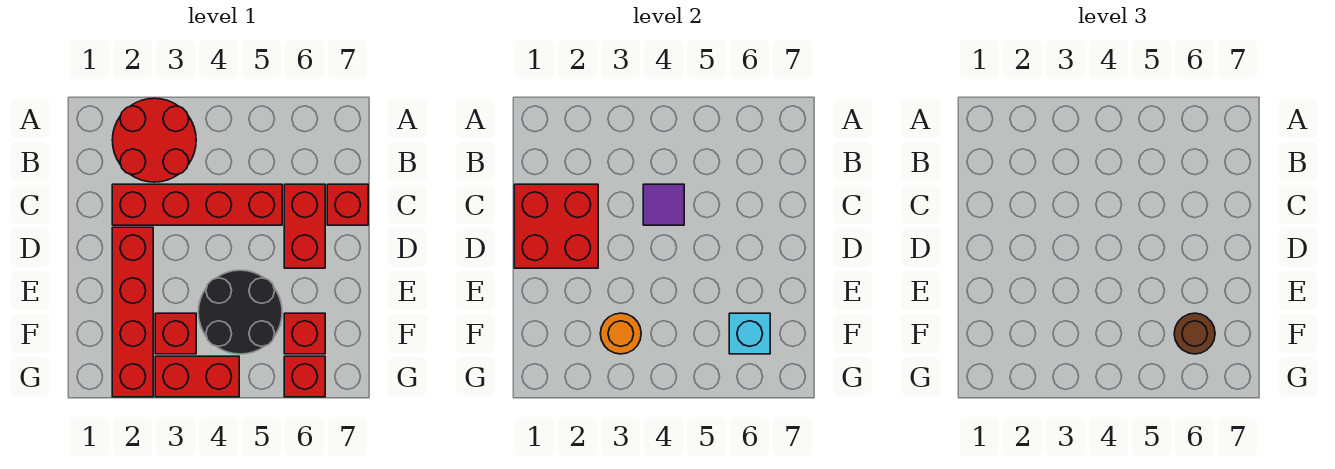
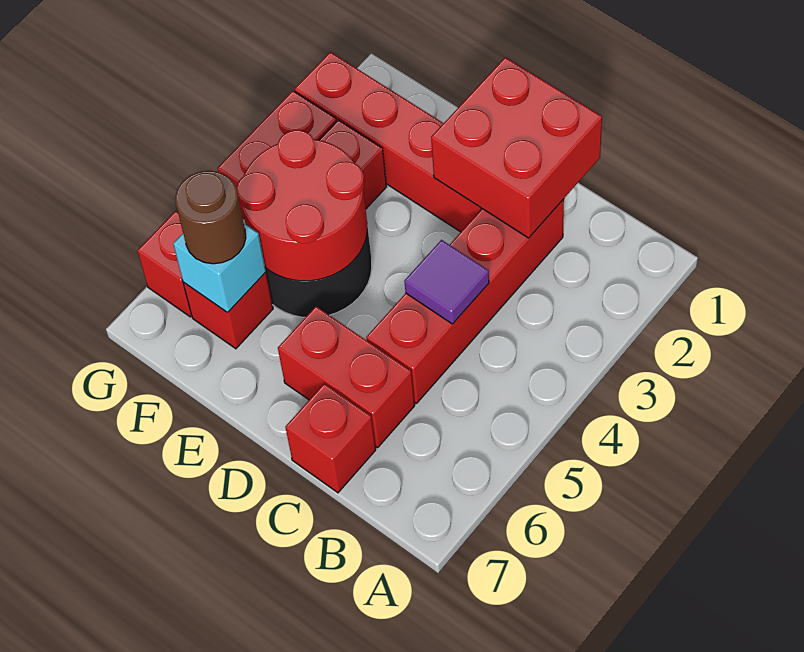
red round brick A2:B3 level 1 -> red round brick E4:F5 level 2
orange round brick F3 level 2 -> none

